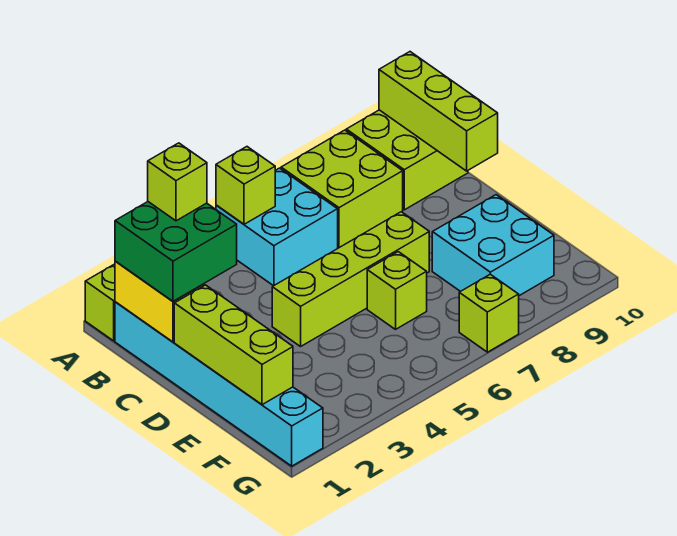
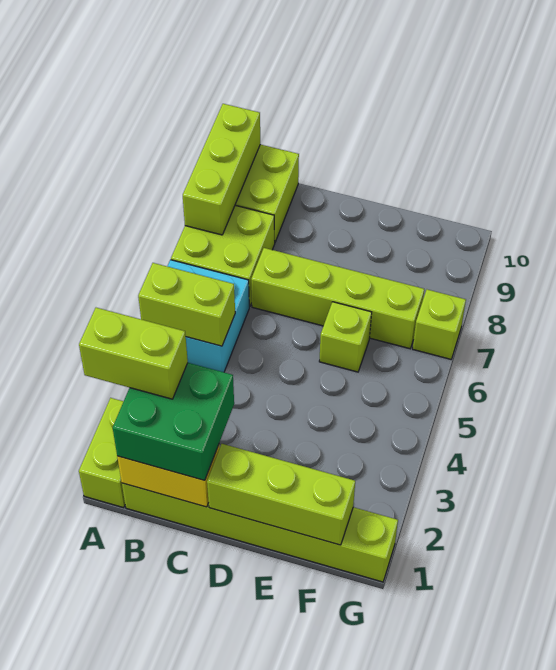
lime brick A5 level 2 -> lime brick A5:B5 level 2
lime brick A10:C10 level 2 -> lime brick A8:A10 level 2
cyan brick B1:G1 level 1 -> lime brick B1:G1 level 1
lime brick B2 level 4 -> lime brick A2:B2 level 4
lime brick D4:D7 level 1 -> lime brick C7:F7 level 1
cyan brick E8:F9 level 1 -> none

